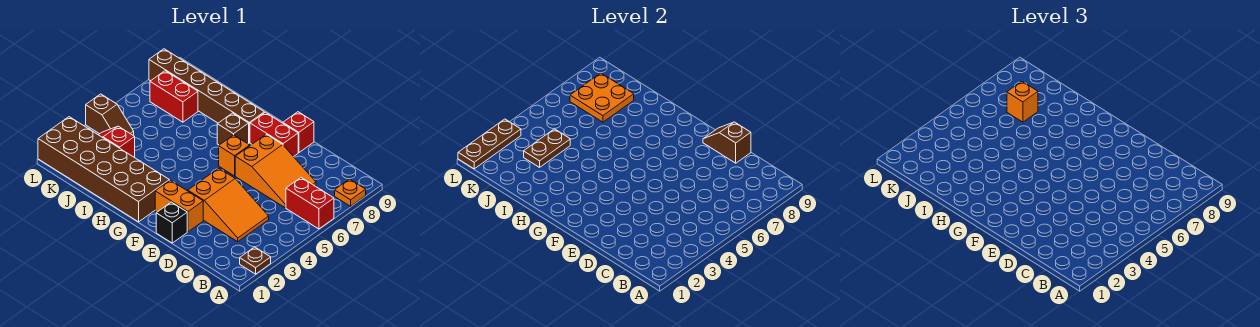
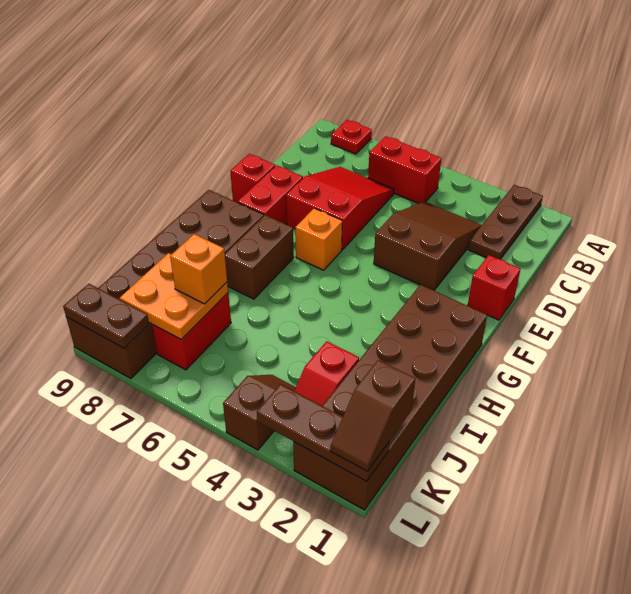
brown plate A2 level 1 -> brown plate A2:C2 level 1
red brick A6:B6 level 1 -> red brick B5:B6 level 1
orange plate A8 level 1 -> red plate A8 level 1
orange slope C3:E4 level 1 top E -> brown slope C3:E4 level 1 top E
orange slope C6:E7 level 1 top E -> red slope C6:E7 level 1 top E
brown slope D9:E9 level 2 top D -> brown slope K1:L1 level 3 top K
black brick E1 level 1 -> red brick E1 level 1
orange brick E2:F2 level 1 -> none
brown brick G7 level 1 -> brown brick G7:H7 level 1
brown brick G8:L8 level 1 -> brown brick G8:L9 level 1
brown plate J3:J4 level 2 -> brown plate L8:L9 level 2

